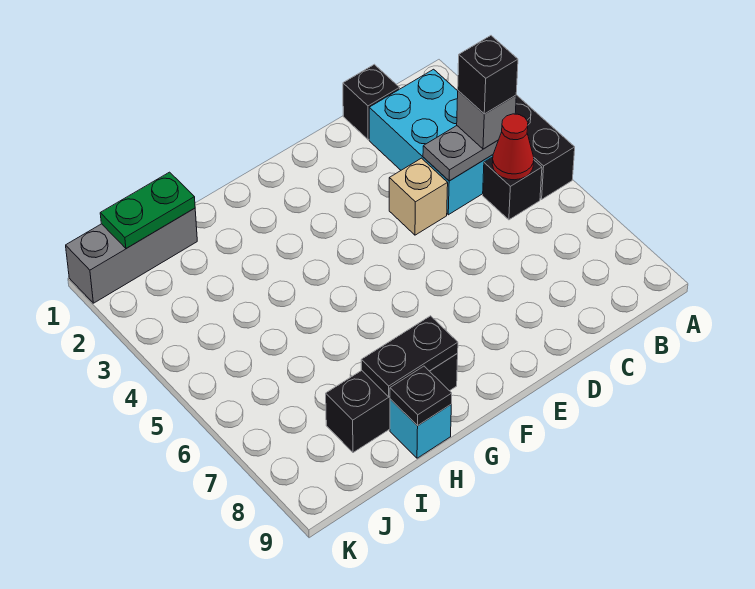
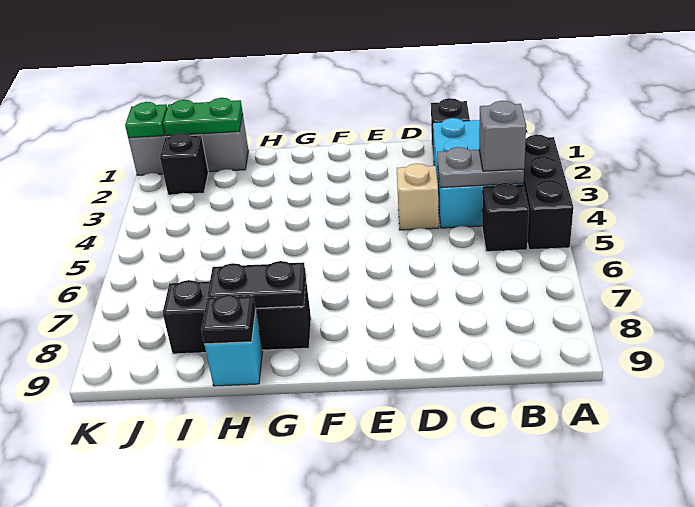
black brick B4 level 4 -> black brick J2 level 1
red cone B5 level 2 -> none
none -> green plate K1 level 2

